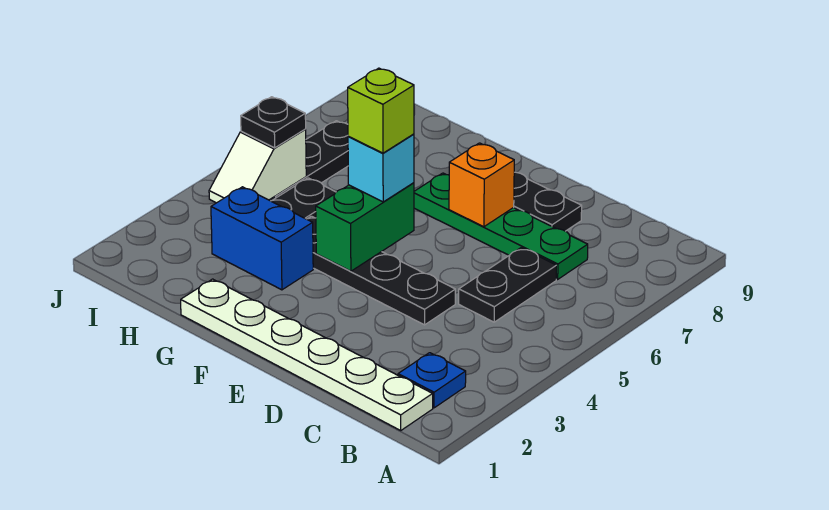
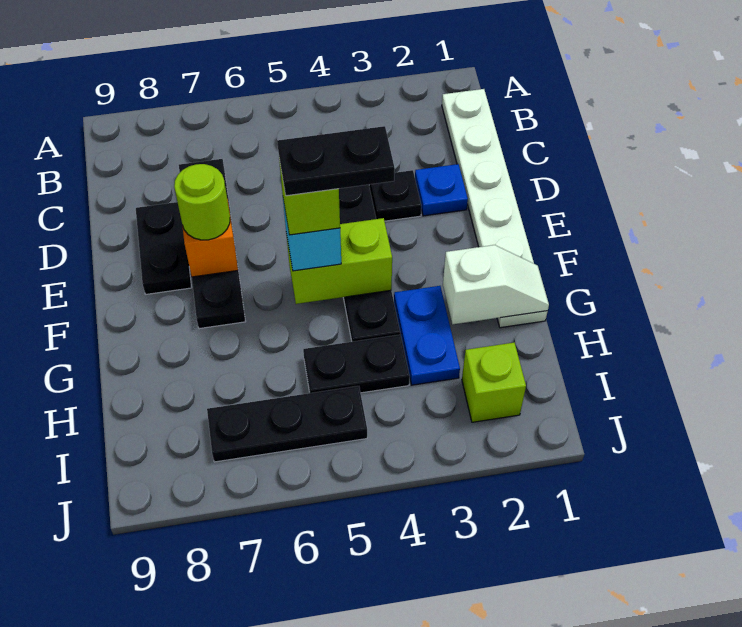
blue plate B2 level 1 -> blue plate D2 level 1
black plate C5:C6 level 1 -> black plate F4:F5 level 5
green plate C7:F7 level 1 -> black plate C7:F7 level 1
none -> lime round brick E7 level 3
green brick F4:F5 level 2 -> lime brick F4:F5 level 2
blue brick G3:H3 level 1 -> blue plate G3:H3 level 1
none -> lime brick I2 level 1
white slope I4:I5 level 2 top 5 -> white slope G1:G2 level 2 top 2
black plate I5 level 3 -> black plate D3 level 1

